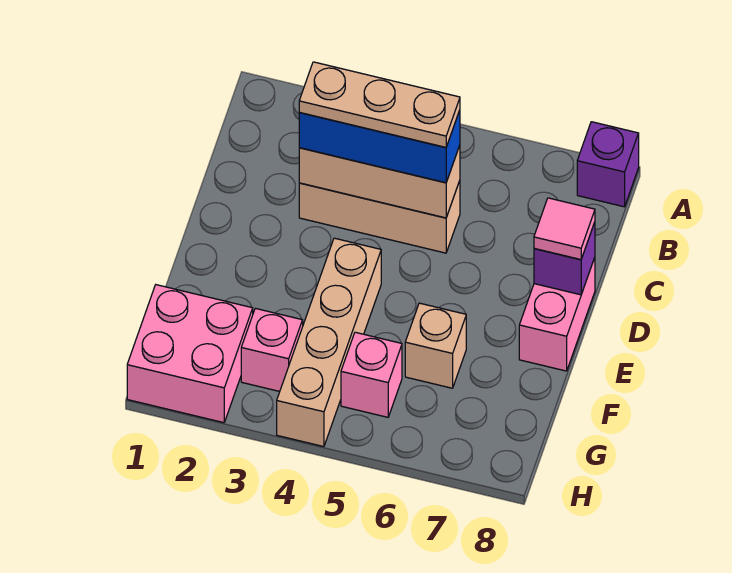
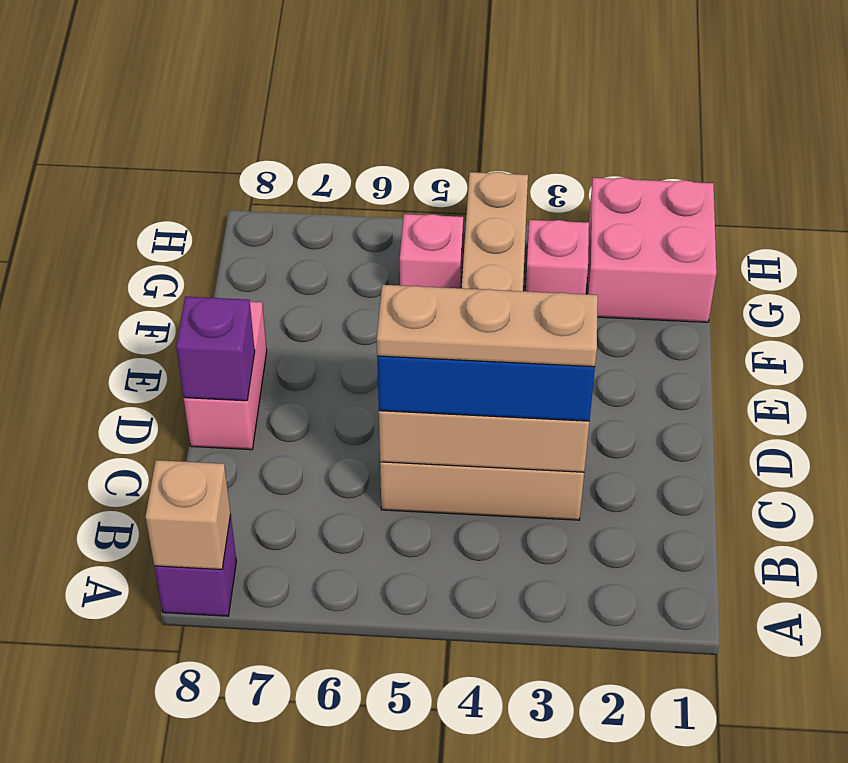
pink tile D8 level 3 -> none
tan brick F6 level 1 -> tan brick A8 level 2

